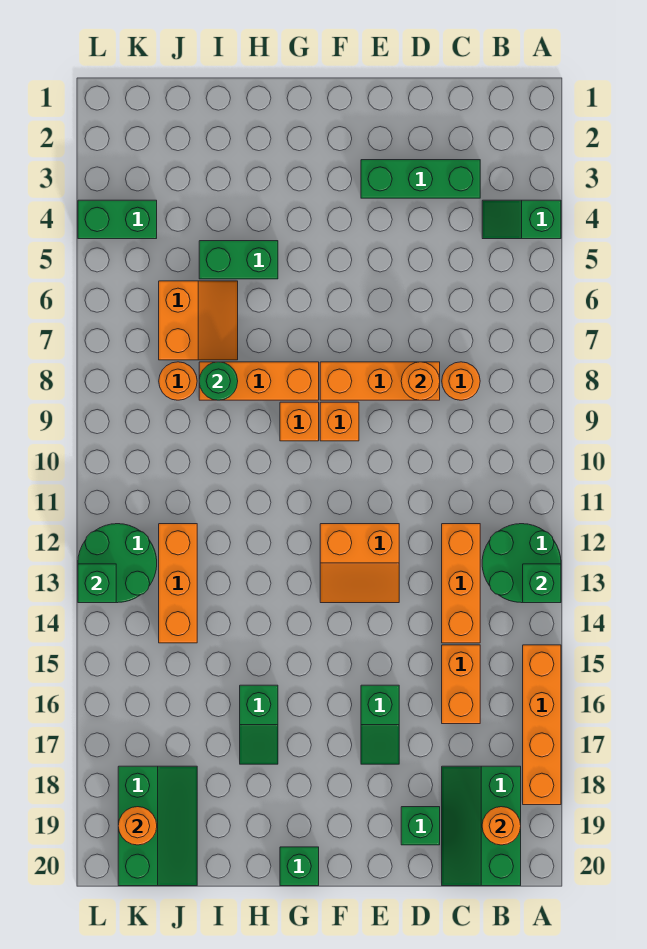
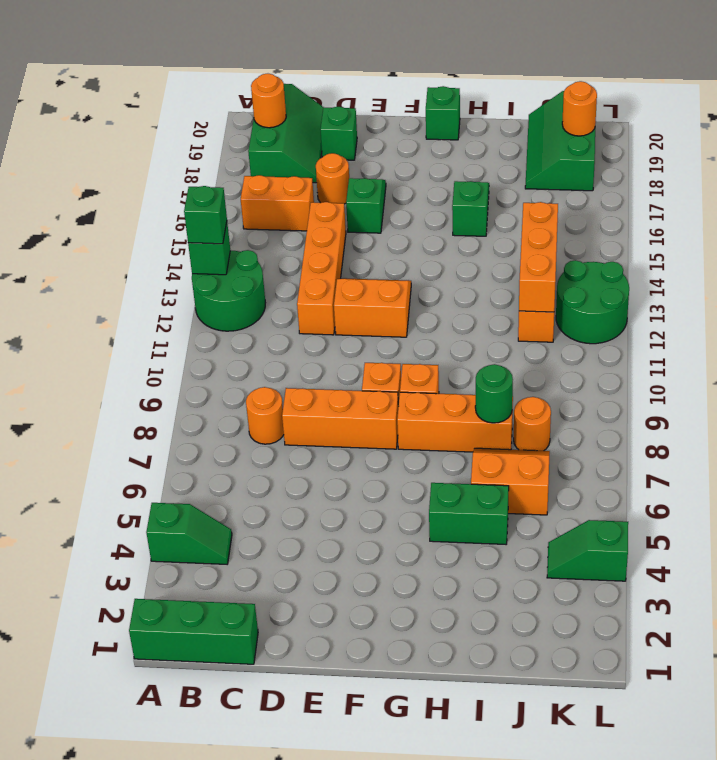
orange brick A15:A18 level 1 -> orange brick D12:D15 level 1
green brick C3:E3 level 1 -> green brick A1:C1 level 1
orange brick C12:C14 level 1 -> orange brick J12:J14 level 2
orange brick C15:C16 level 1 -> orange brick B16:C16 level 1
orange round brick D8 level 2 -> orange round brick D17 level 1
orange slope I6:J7 level 1 top J -> orange slope I6:J7 level 1 top 6
green brick K4:L4 level 1 -> green slope K4:L4 level 1 top L
green brick L13 level 2 -> green brick A13 level 3

